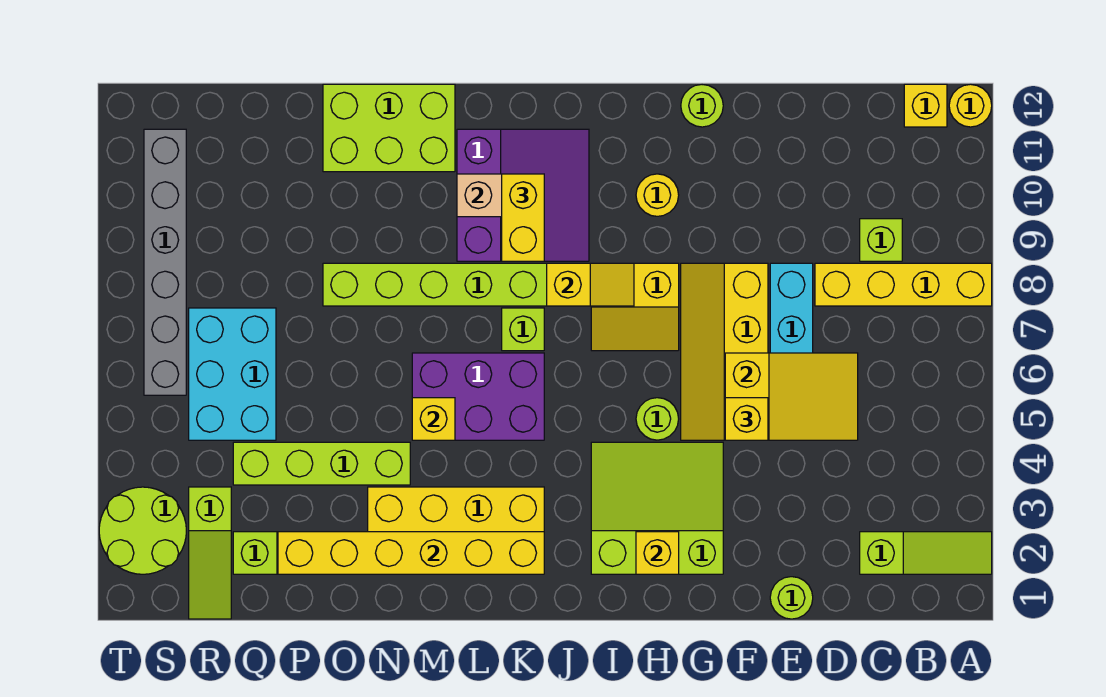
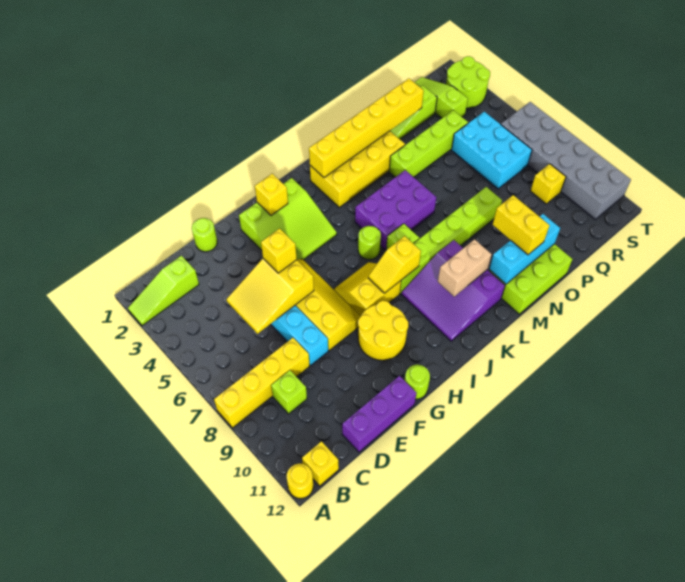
none -> purple brick D12:F12 level 1
lime round brick H5 level 1 -> lime round brick J6 level 1
yellow round brick H10 level 1 -> yellow round brick G9:H10 level 1
yellow brick K9:K10 level 3 -> yellow brick N10:N11 level 3
yellow brick M5 level 2 -> yellow brick R9 level 1
none -> cyan brick M11:O11 level 2
grey brick S6:S11 level 1 -> grey brick S6:T11 level 1

